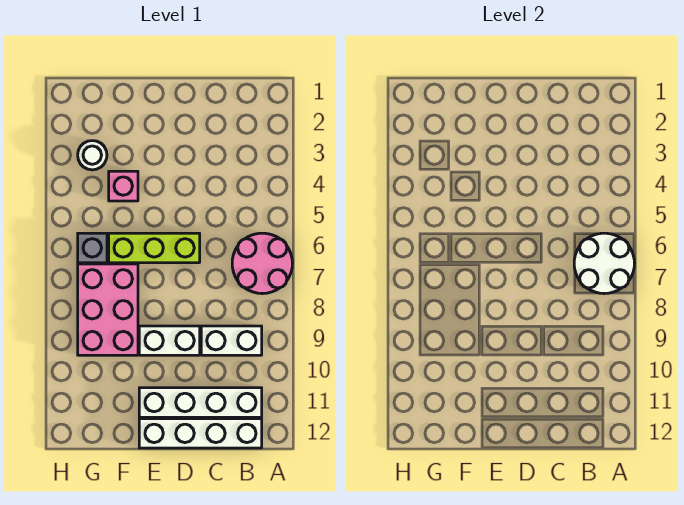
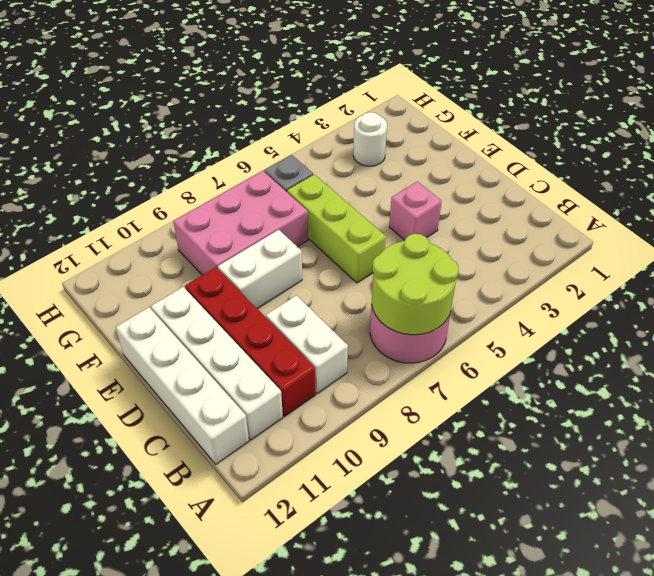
white round brick A6:B7 level 2 -> lime round brick A6:B7 level 2
none -> red brick B10:E10 level 1
white brick D9:E9 level 1 -> white brick E8:E9 level 1
pink brick F4 level 1 -> pink brick D4 level 1

